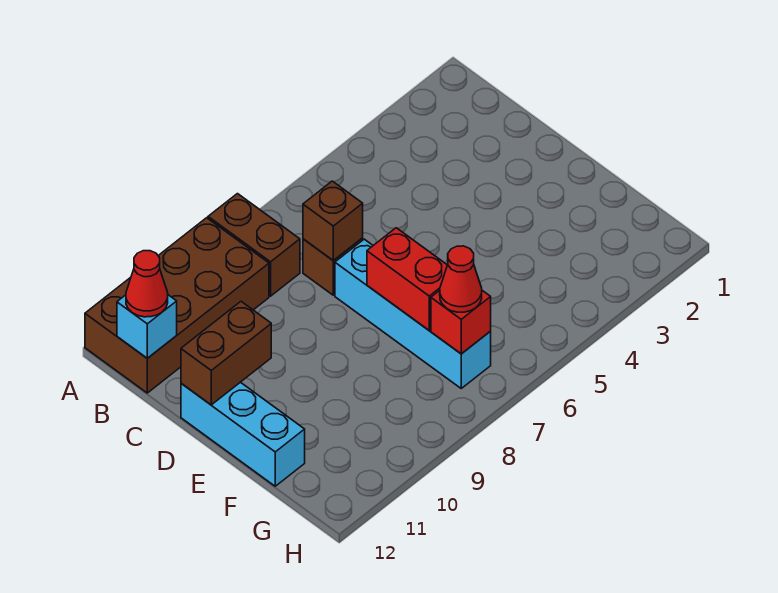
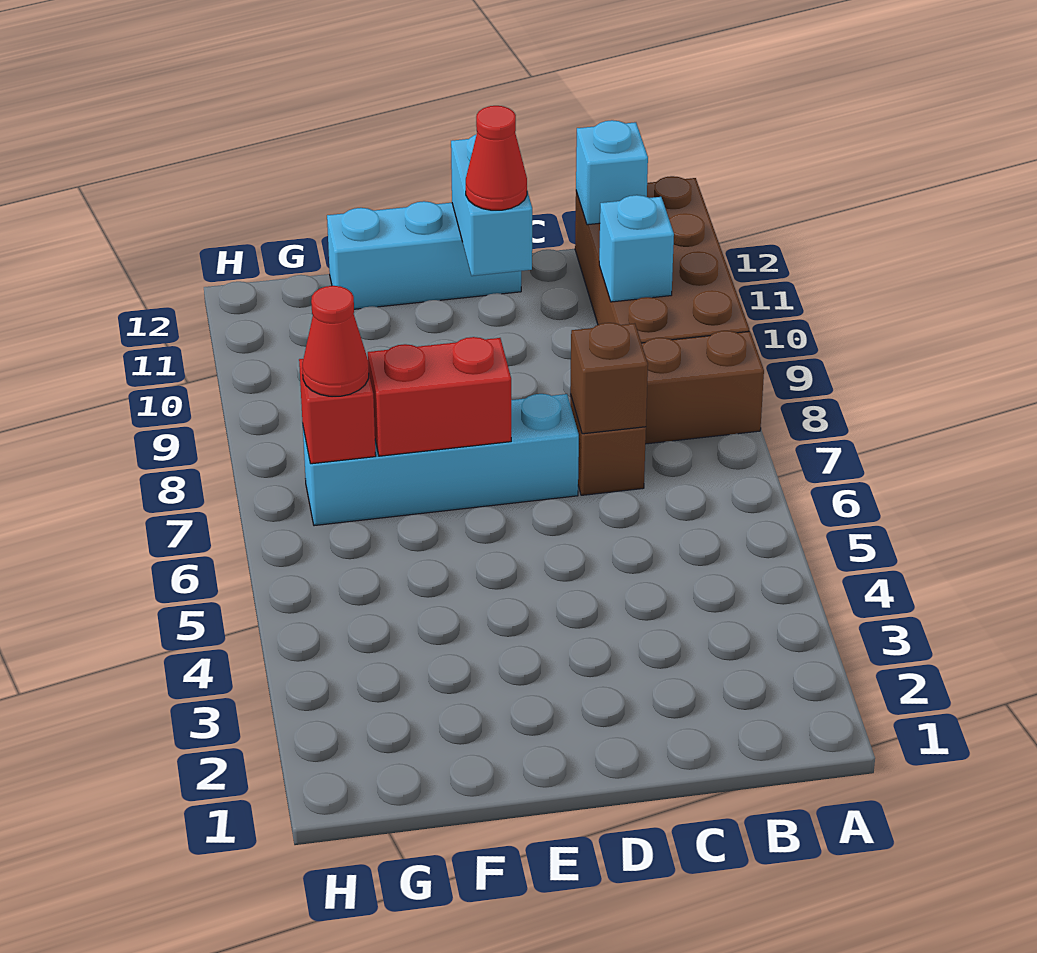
none -> cyan brick B10 level 2
red cone B12 level 3 -> red cone D11 level 3
brown brick D11:D12 level 2 -> cyan brick D11:D12 level 2

